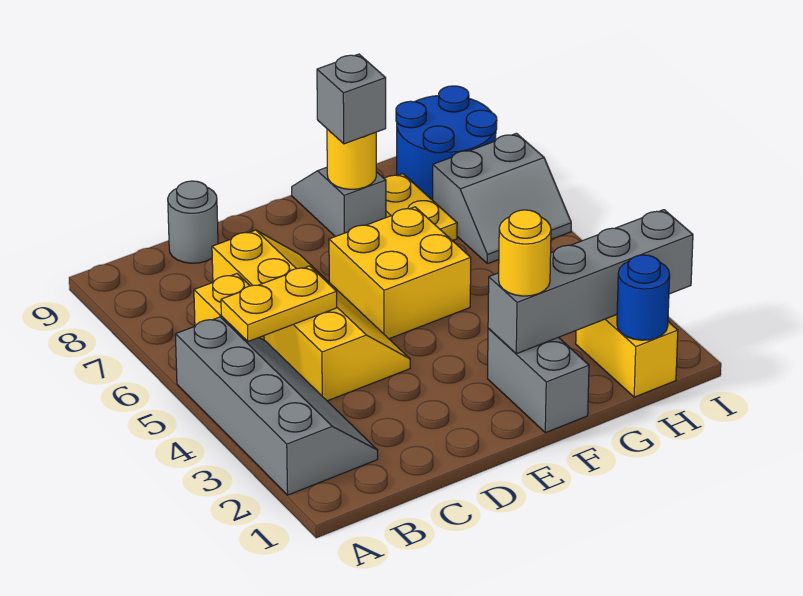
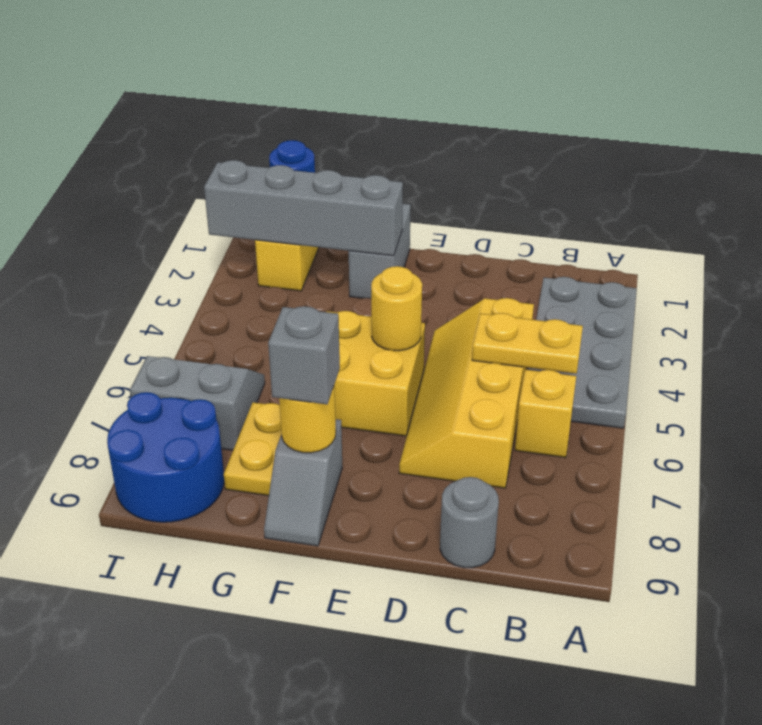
grey slope A2:B5 level 1 top A -> grey plate A2:B5 level 1
yellow round brick F2 level 3 -> yellow round brick E5 level 2

